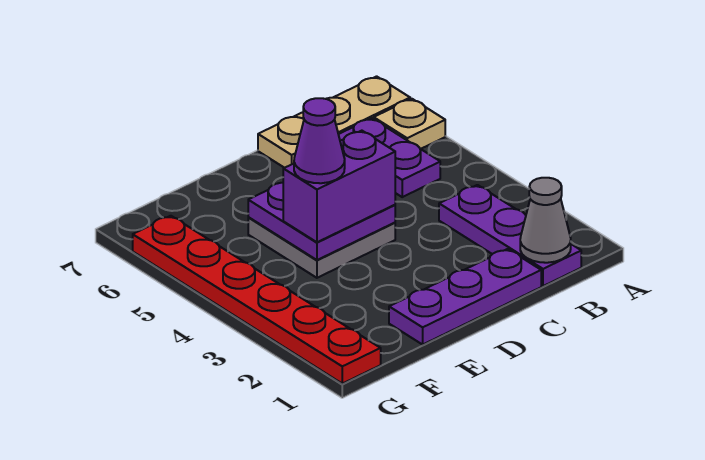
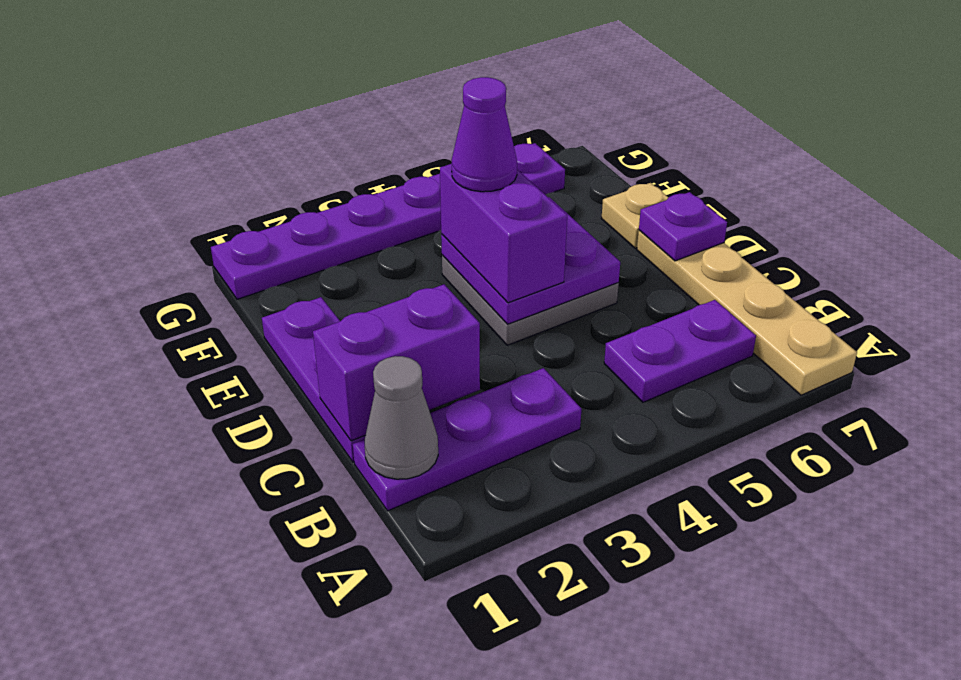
tan plate A6 level 1 -> tan plate E7 level 1
tan plate A7:C7 level 1 -> tan plate A7:D7 level 1
none -> purple brick C1:C2 level 2
none -> purple plate D7 level 2
red plate G1:G6 level 1 -> purple plate G1:G6 level 1

